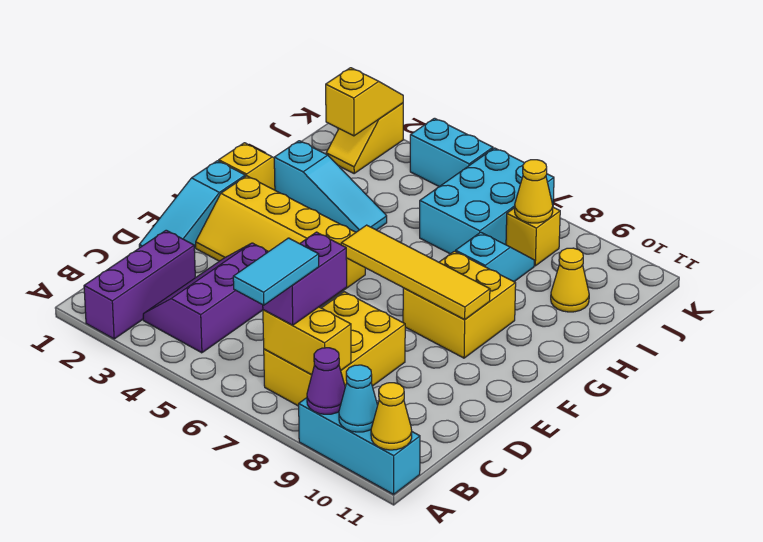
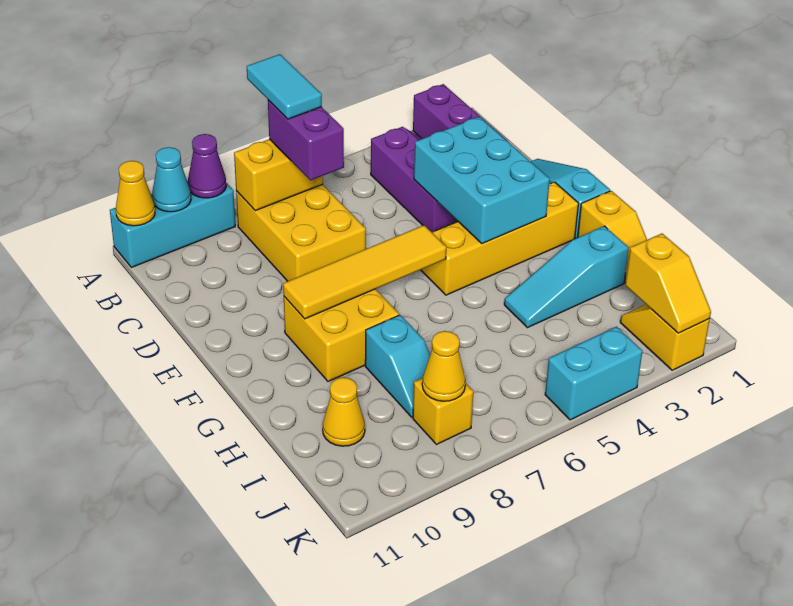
cyan brick I6:K7 level 1 -> cyan brick D3:F4 level 2

